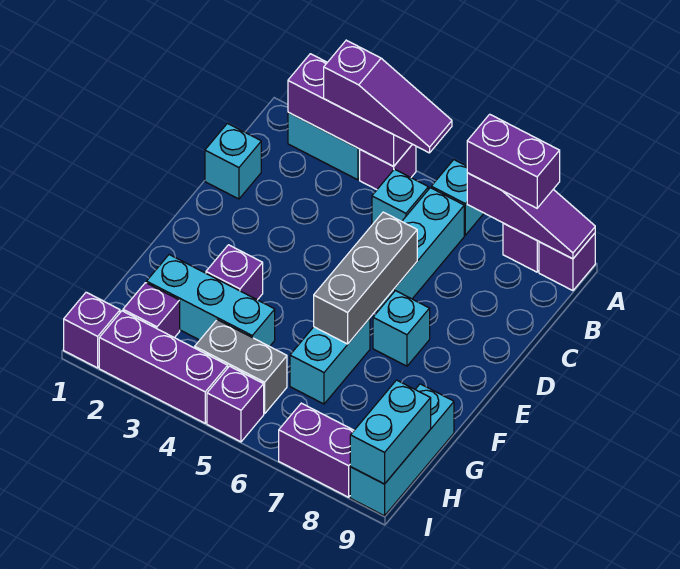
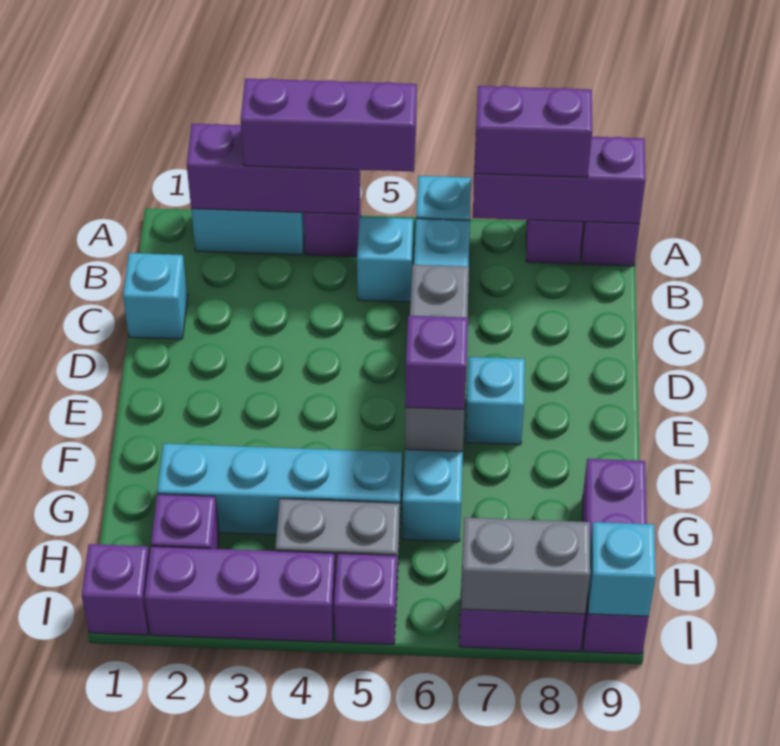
purple slope A3:A5 level 3 top 3 -> purple brick A3:A5 level 3
purple slope A7:A9 level 2 top 7 -> purple brick A7:A9 level 2
purple brick F3 level 1 -> purple brick F6 level 3
cyan brick G2:G4 level 1 -> cyan brick G2:G5 level 1
cyan brick G9:I9 level 1 -> purple brick G9:I9 level 1
cyan brick H9:I9 level 2 -> cyan brick I9 level 2
none -> grey brick I7:I8 level 2

